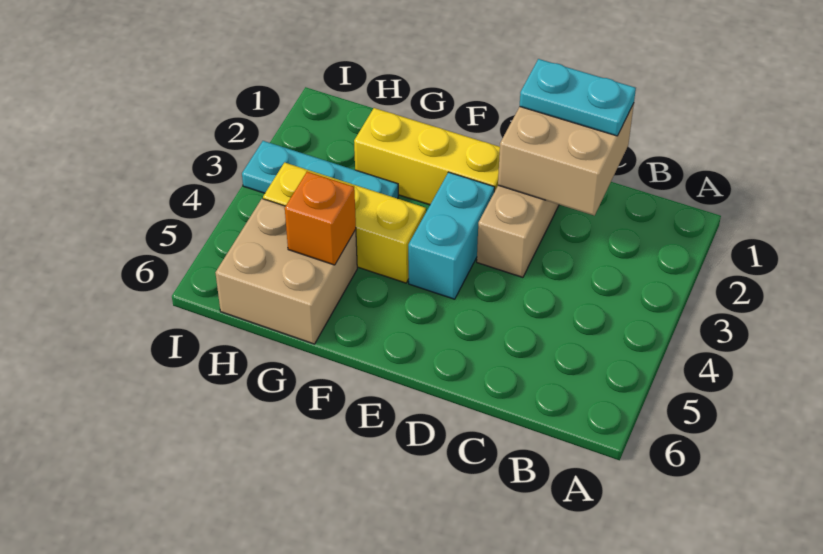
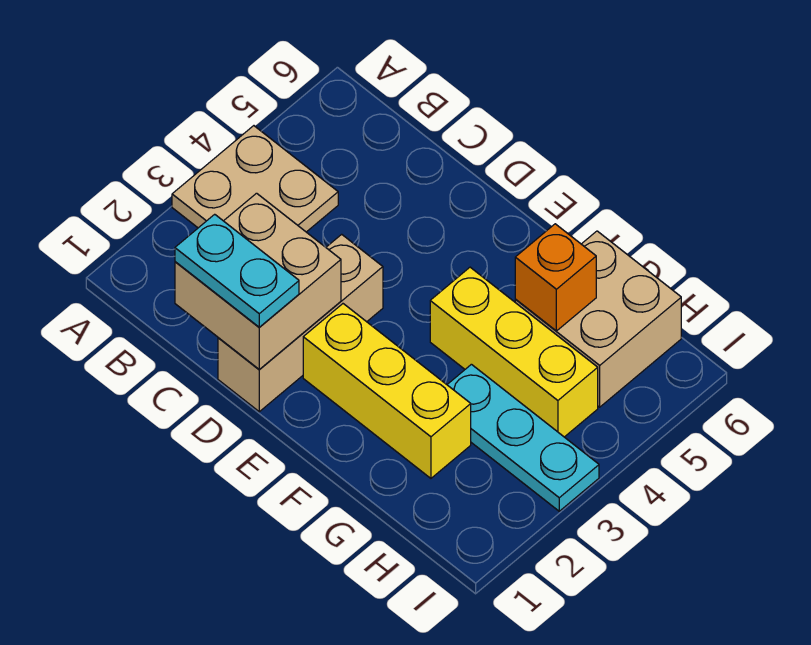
none -> tan plate A3:B4 level 1
cyan brick E3:E4 level 1 -> none

